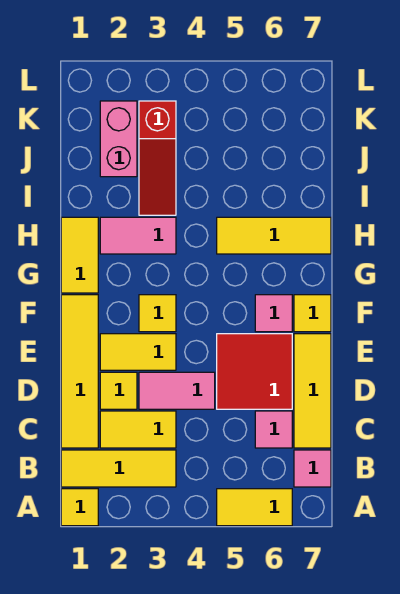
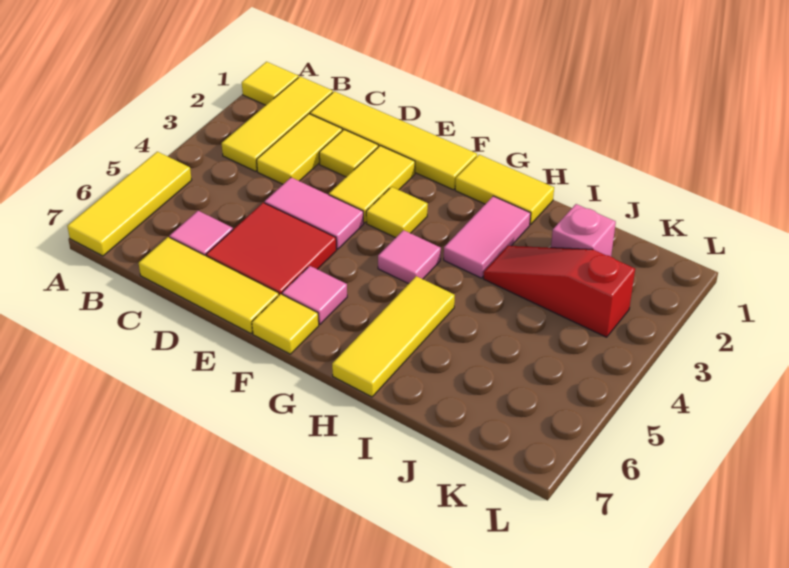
yellow tile A5:A6 level 1 -> yellow tile A5:A7 level 1
pink tile B7 level 1 -> pink tile G4 level 1
pink tile D3:D4 level 1 -> pink tile D4:E4 level 1
pink brick J2:K2 level 1 -> pink brick J2 level 1

